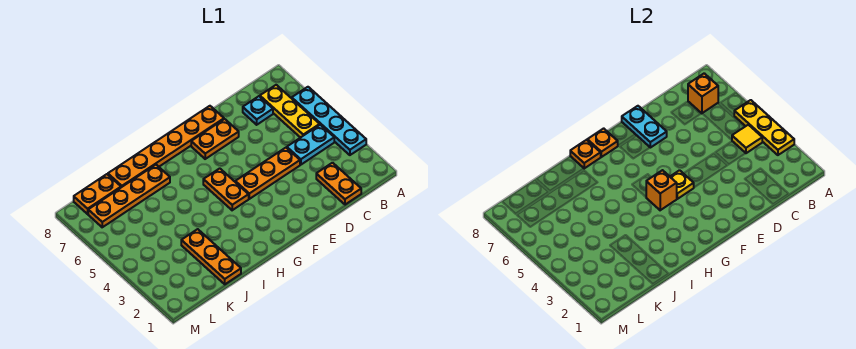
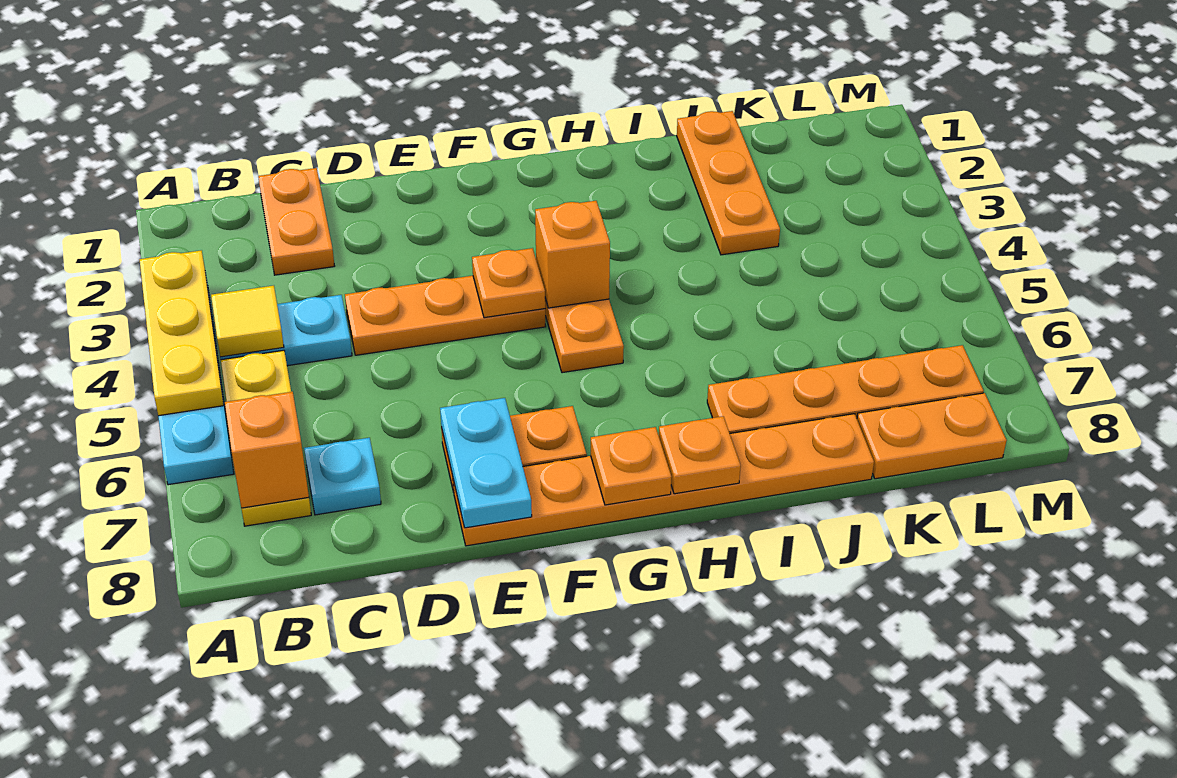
yellow plate F4 level 2 -> orange plate F4 level 2

